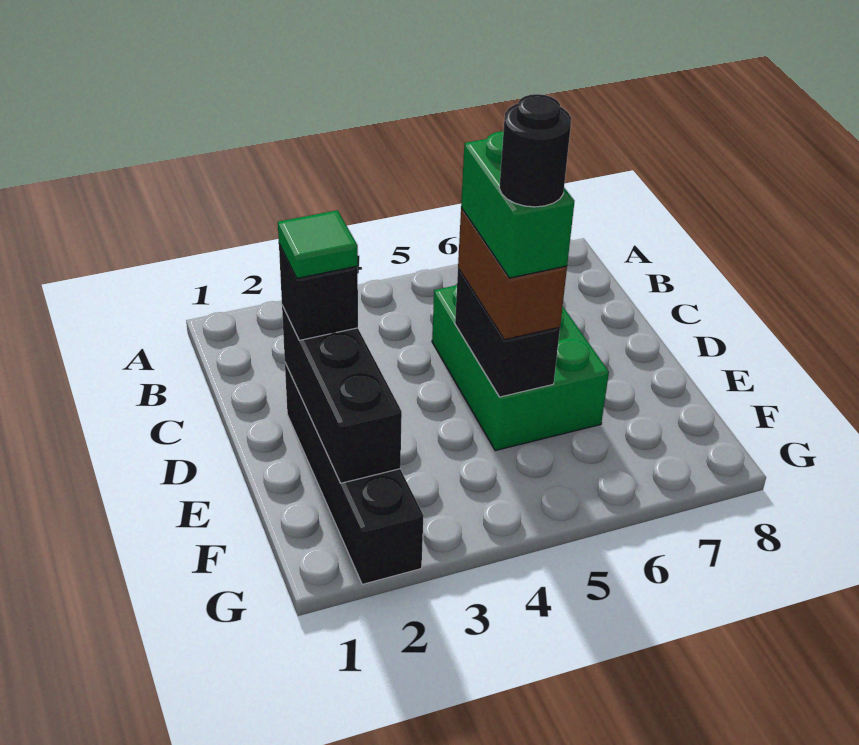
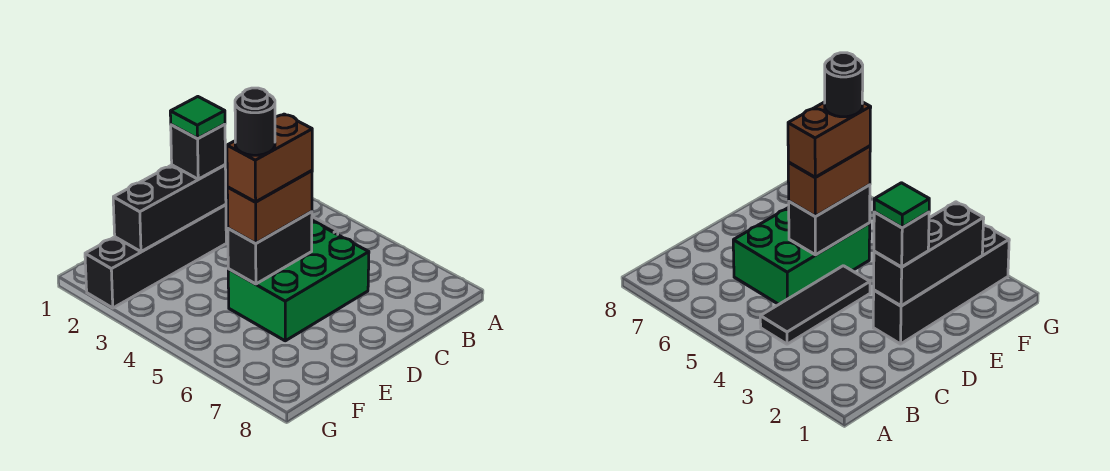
none -> black tile B4:D4 level 1
green brick D5:E5 level 4 -> brown brick D5:E5 level 4

